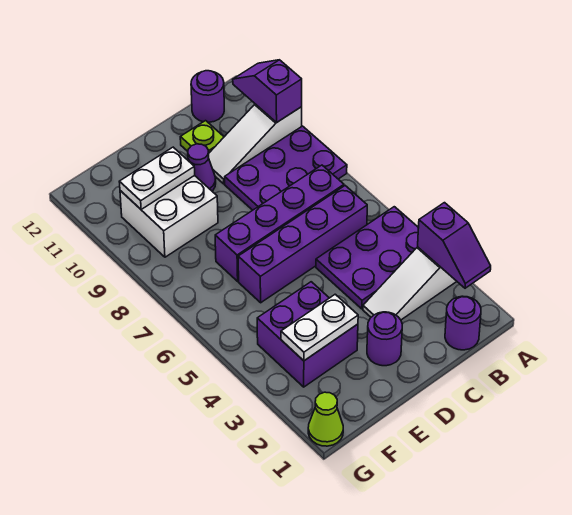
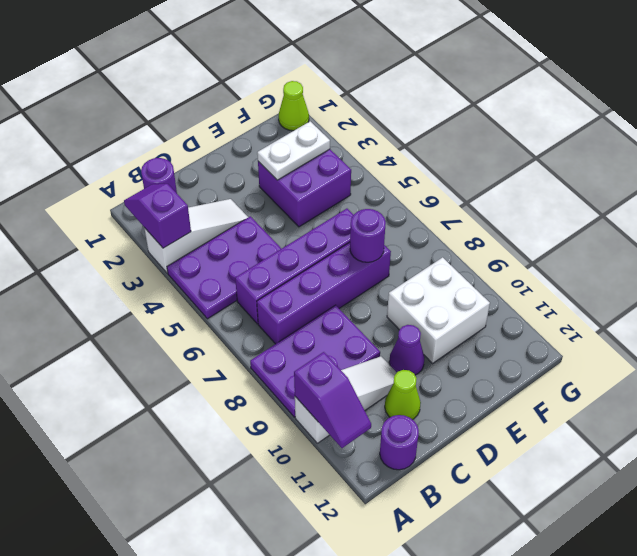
lime plate C11 level 1 -> lime cone C11 level 1
purple round brick D2 level 1 -> purple round brick E7 level 2
white plate E10:F10 level 2 -> none

